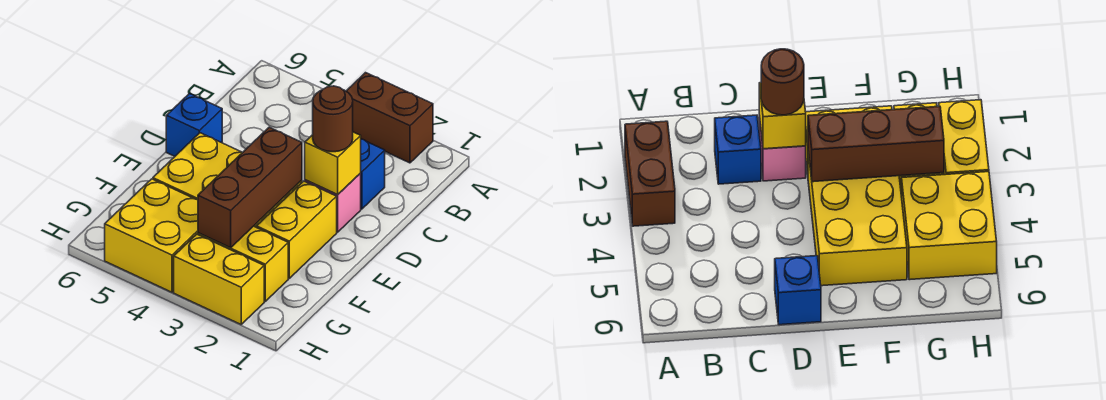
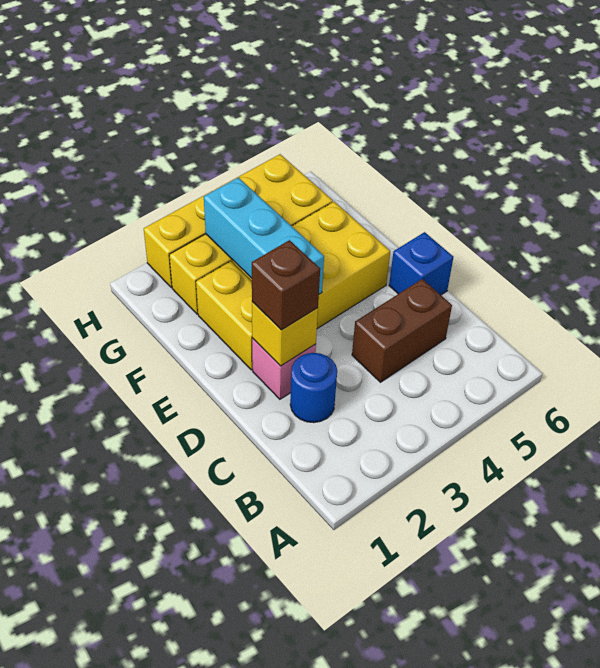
brown brick A2:A3 level 1 -> brown brick C4:C5 level 1
blue brick C2 level 1 -> blue round brick C2 level 1
brown round brick D2 level 3 -> brown brick D2 level 3
brown brick E3:G3 level 2 -> cyan brick E3:G3 level 2

